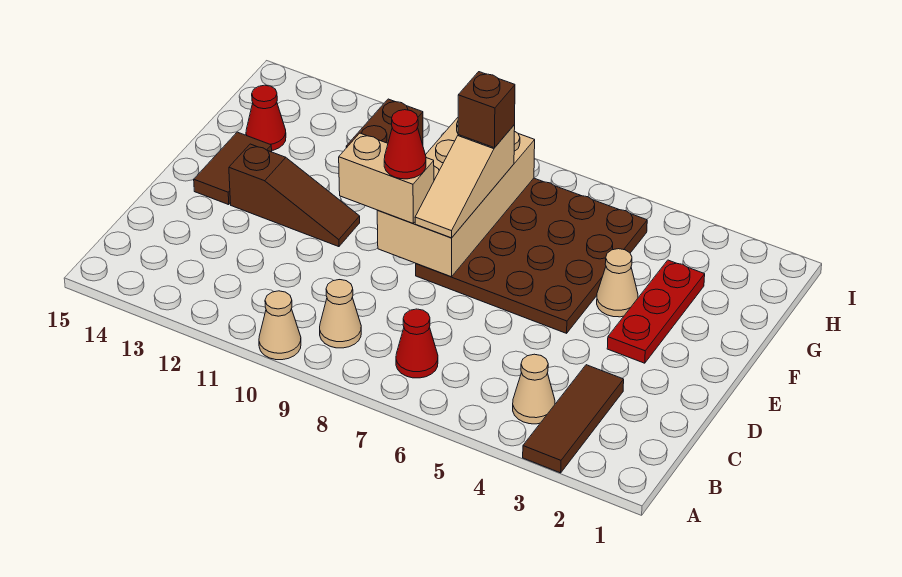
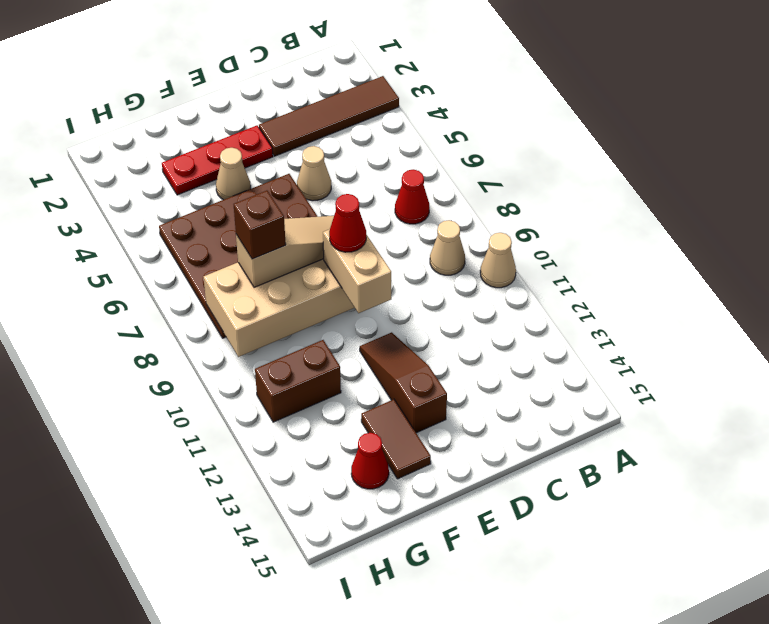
brown tile A3:C3 level 1 -> brown tile A3:D3 level 1
tan cone B4 level 1 -> tan cone D5 level 1
brown tile E14:F14 level 1 -> brown tile F13:F14 level 1

